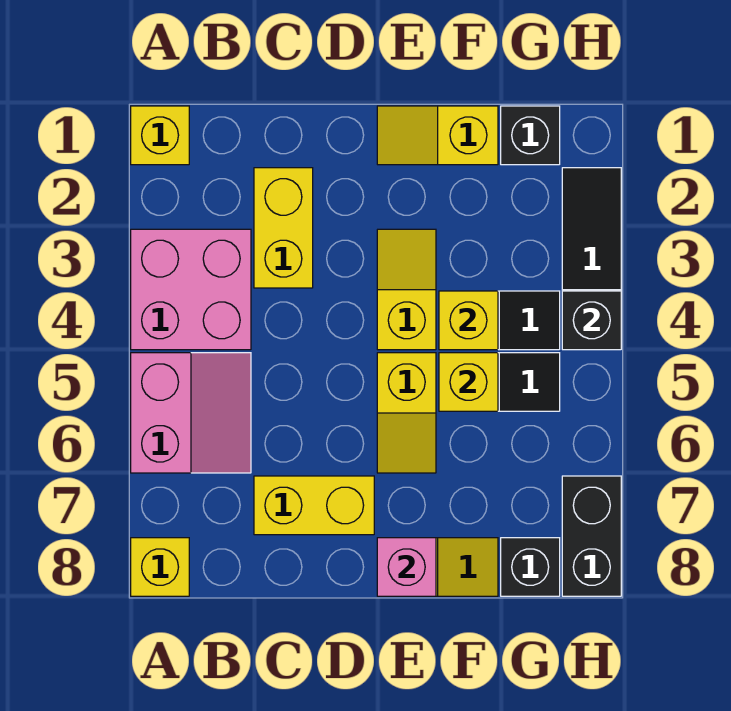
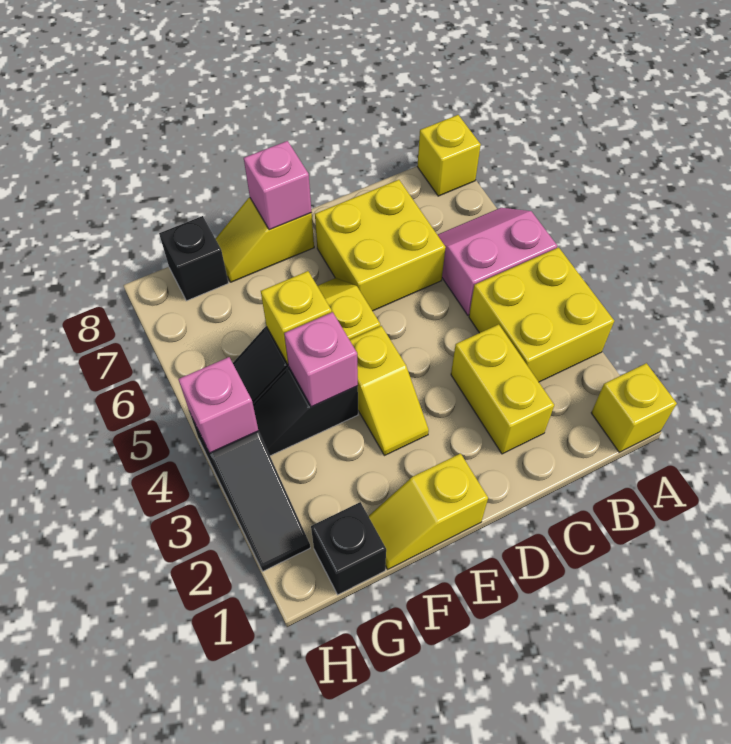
pink brick A3:B4 level 1 -> yellow brick A3:B4 level 1
pink slope A5:B6 level 1 top A -> pink slope A5:B6 level 1 top 5
yellow brick C7:D7 level 1 -> yellow brick C6:D7 level 1
yellow slope E1:F1 level 1 top F -> yellow slope E1:F1 level 1 top E
yellow brick F4 level 2 -> pink brick F4 level 2
black brick H4 level 2 -> pink brick H4 level 2
black brick H7:H8 level 1 -> none

